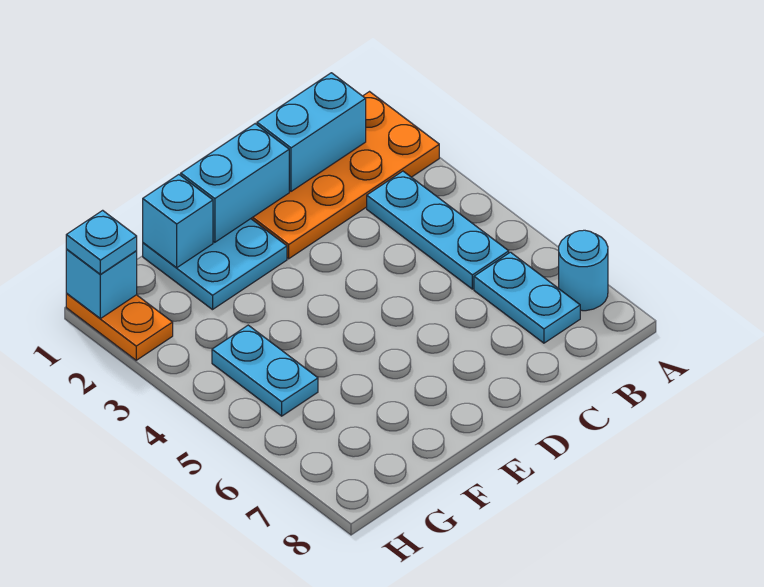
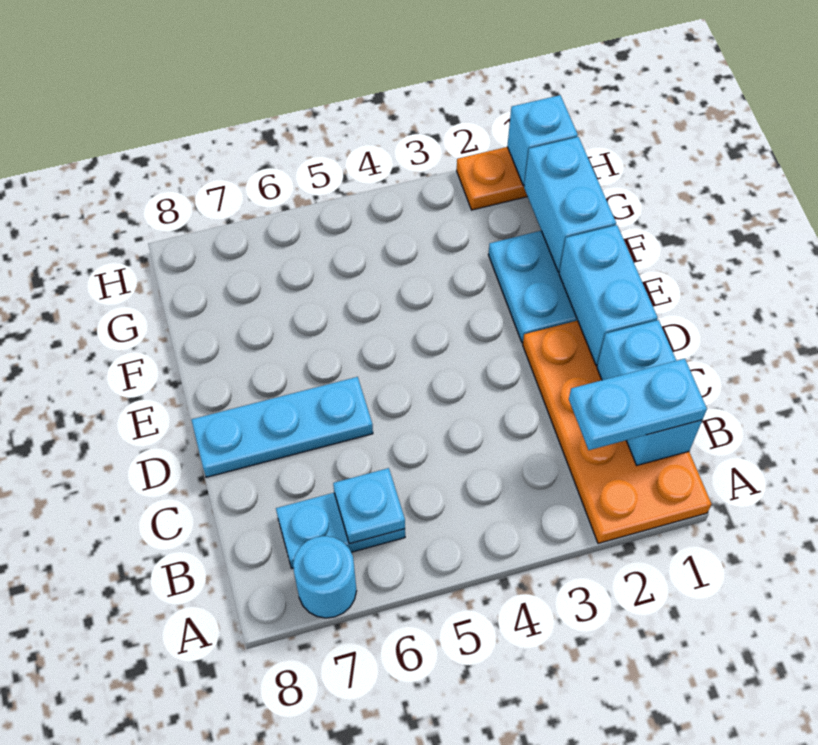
cyan plate B3:B5 level 1 -> cyan plate D6:D8 level 1
cyan brick F1 level 2 -> cyan brick F1:G1 level 2
cyan plate G4:G5 level 1 -> cyan plate B1:B2 level 3
cyan plate H1 level 3 -> cyan plate B6 level 2

